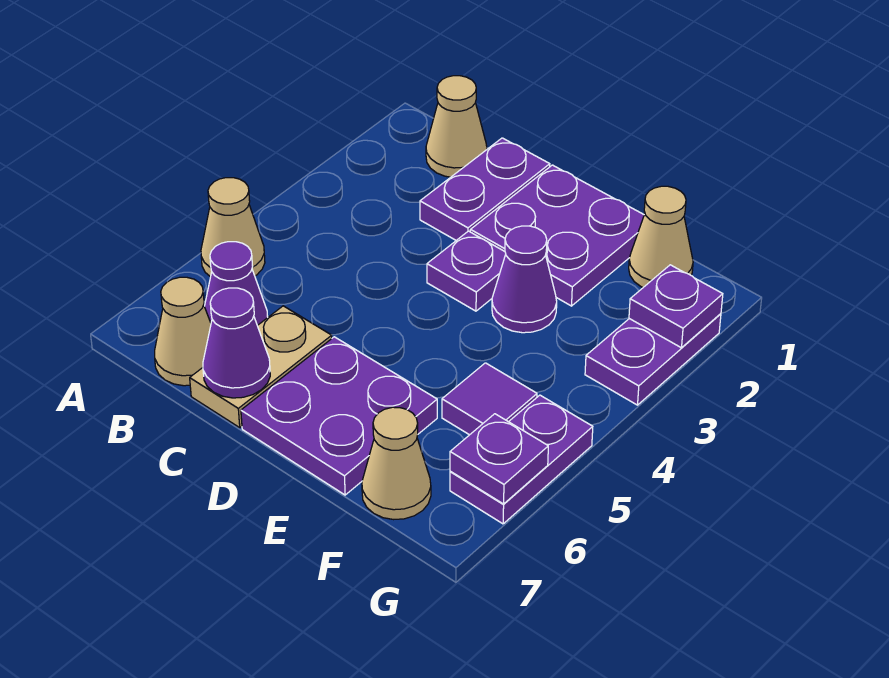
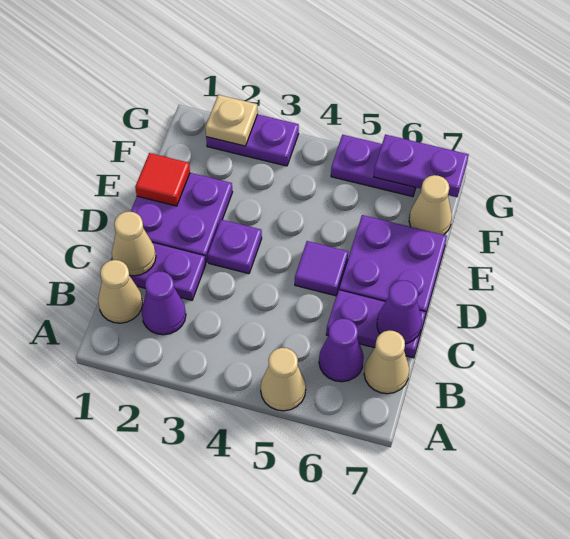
tan plate C6:C7 level 1 -> purple plate C6:C7 level 1
none -> red tile E1 level 2
purple cone E3 level 1 -> purple cone B2 level 1
tan cone F1 level 1 -> tan cone C1 level 2
purple tile F5 level 1 -> purple tile D5 level 1
purple plate G2 level 2 -> tan plate G2 level 2
purple plate G6 level 2 -> purple plate G6:G7 level 2

